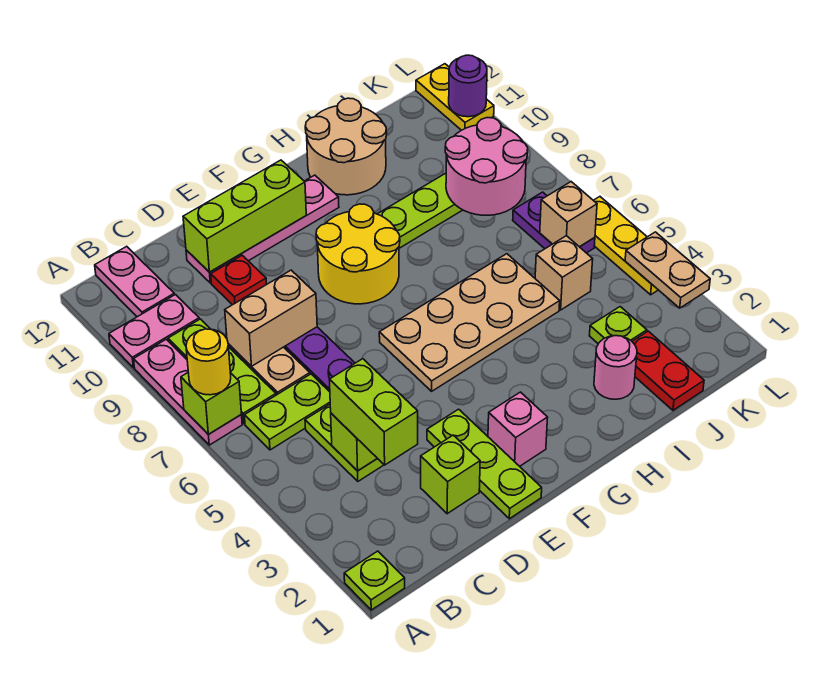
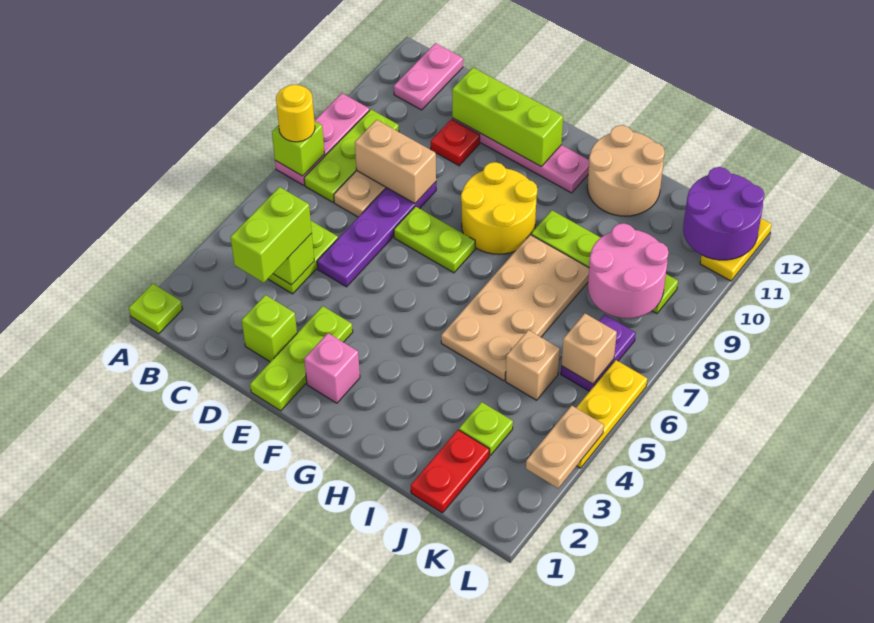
pink plate A10:B10 level 1 -> none
lime plate B6:C6 level 1 -> lime plate E7:F7 level 1
tan plate F5:I6 level 1 -> tan plate H5:I8 level 1
pink round brick I2 level 1 -> none
purple round brick L11 level 2 -> purple round brick K11:L12 level 2

